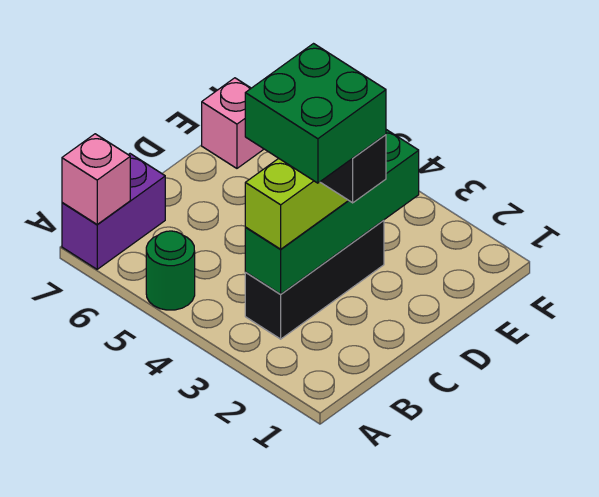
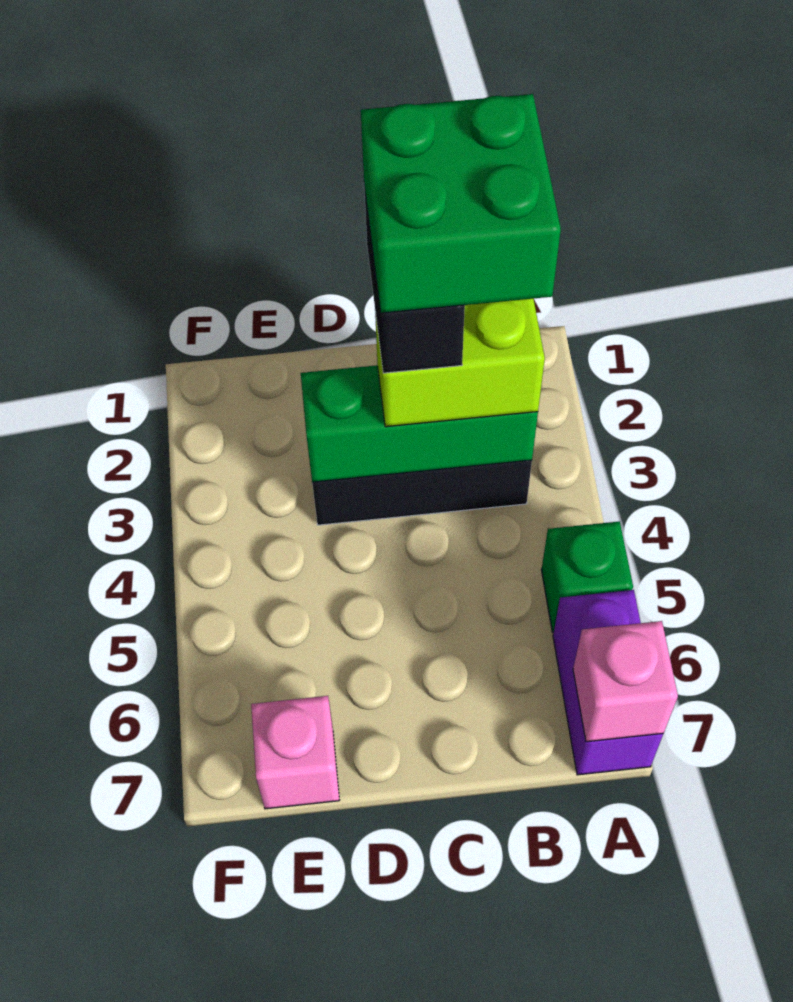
green round brick A5 level 1 -> green brick A5 level 1
purple brick A7:B7 level 1 -> purple brick A6:A7 level 1
green brick B3:E3 level 2 -> green brick B3:D3 level 2

